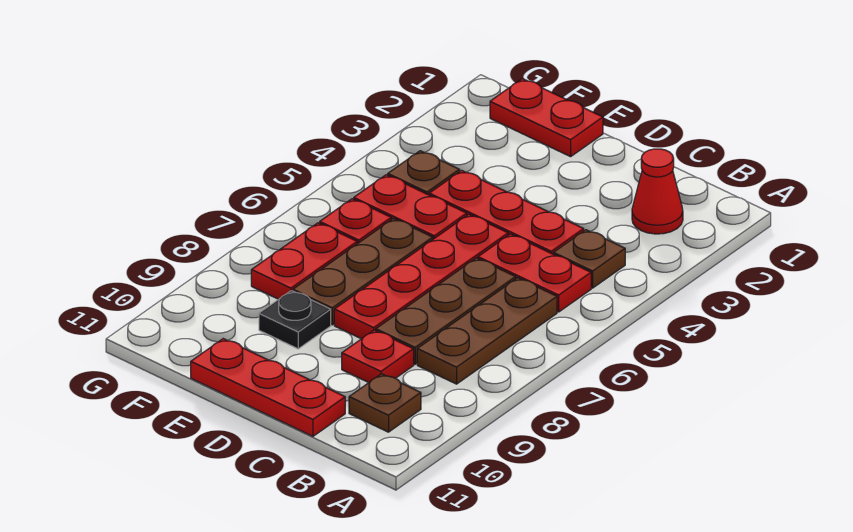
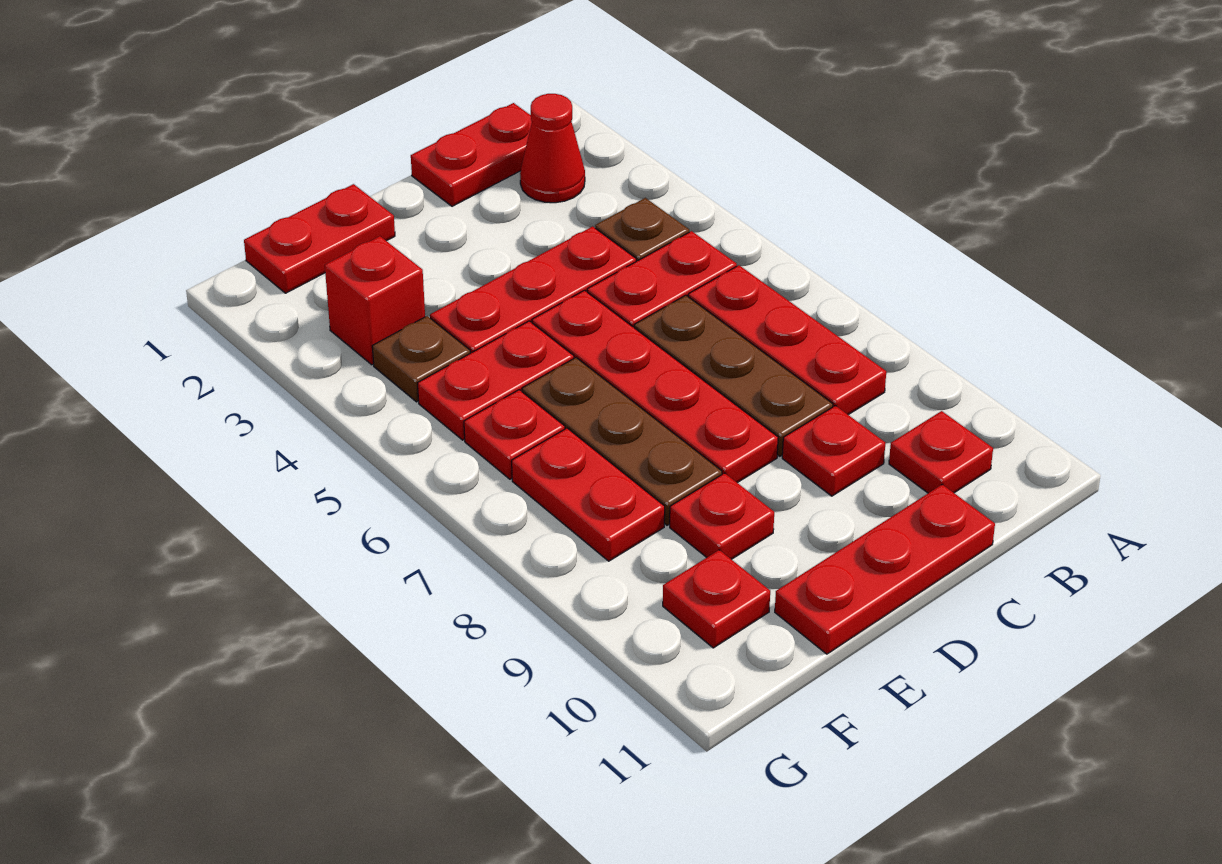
none -> red plate B1:C1 level 1
brown plate B6:B8 level 1 -> red plate B6:B8 level 1
brown plate B10 level 1 -> red plate B10 level 1
black plate E9 level 1 -> red plate E9 level 1
none -> red brick F3 level 1
none -> red plate F10 level 1

